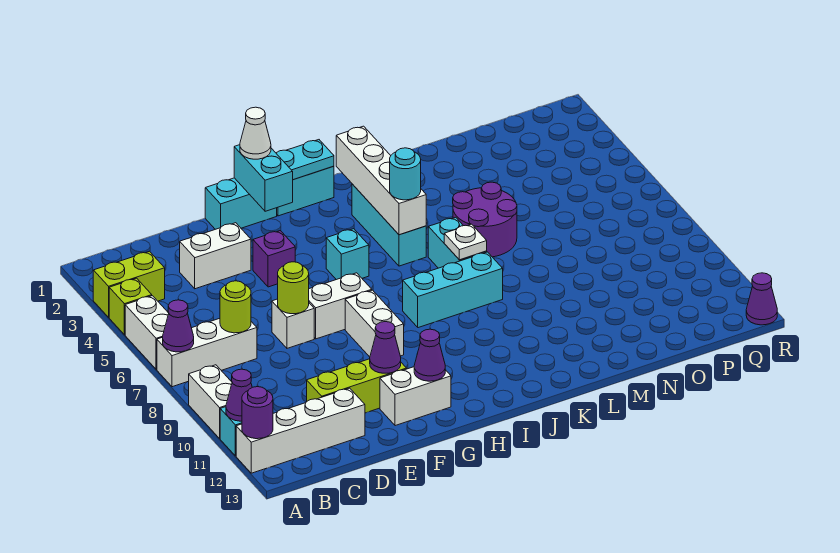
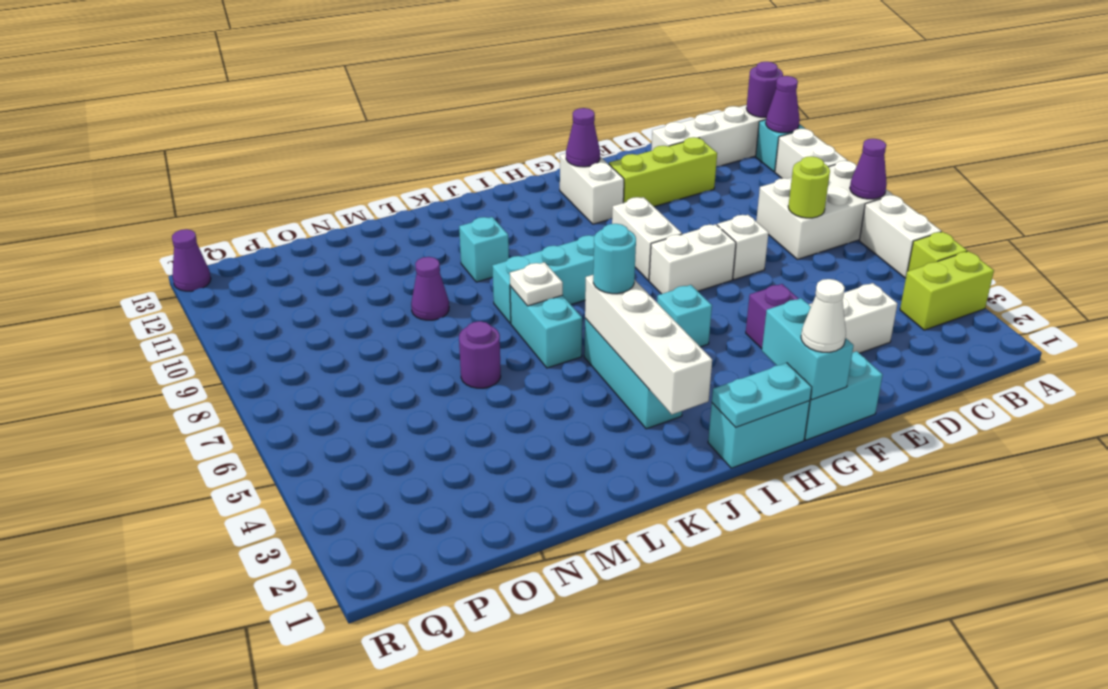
white brick A7:C7 level 1 -> white brick A7:C8 level 1
lime round brick E7 level 2 -> none
purple cone F11 level 2 -> purple cone M9 level 1
white brick F12:G12 level 1 -> white brick G11:G12 level 1
none -> cyan brick K10 level 1
purple round brick L5:M6 level 1 -> purple round brick M6 level 1

